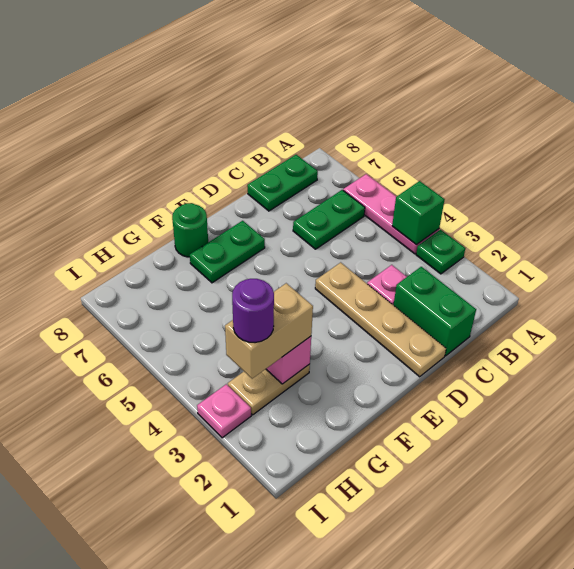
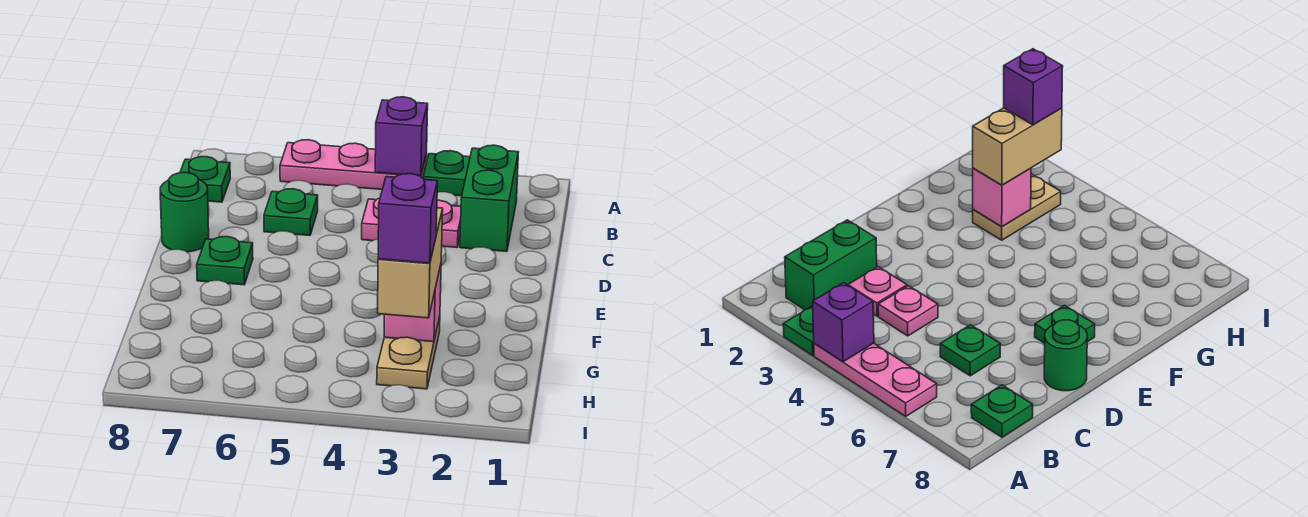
green brick A4 level 2 -> purple brick A4 level 2
green plate B6:C6 level 1 -> green plate C6 level 1
green plate B8:C8 level 1 -> green plate B8 level 1
green brick C1:C2 level 1 -> green brick B2:C2 level 1
tan plate D1:D4 level 1 -> none
green plate E7:F7 level 1 -> green plate E7 level 1
green round brick F8 level 1 -> green round brick D8 level 1
purple round brick H3 level 4 -> purple brick H3 level 4
pink plate I3 level 1 -> pink plate C4 level 1

